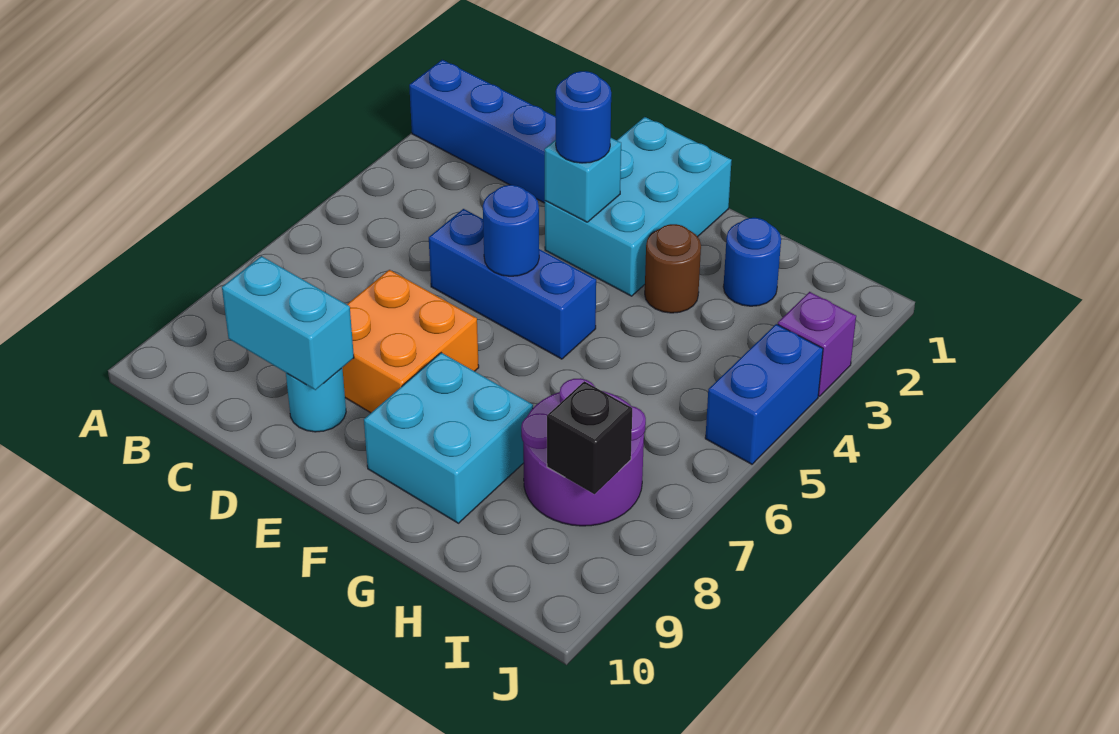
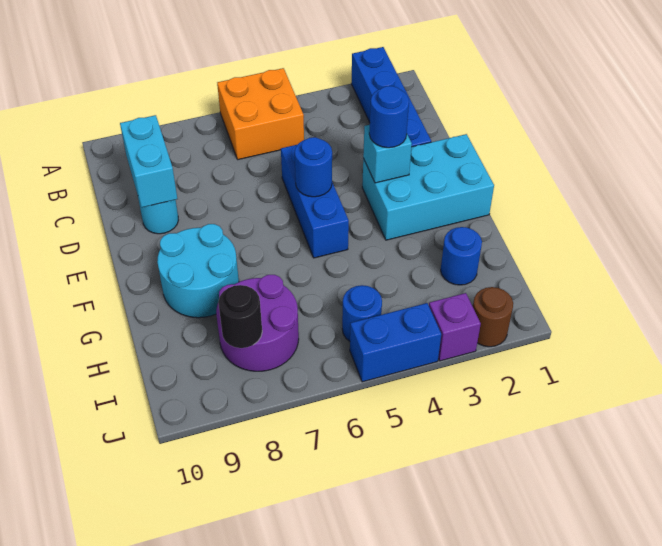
orange brick D7:E8 level 1 -> orange brick A5:B6 level 1
cyan brick F8:G9 level 1 -> cyan round brick F8:G9 level 1
brown round brick G3 level 1 -> brown round brick J2 level 1
none -> blue round brick I5 level 1
black brick I8 level 2 -> black round brick I8 level 2

